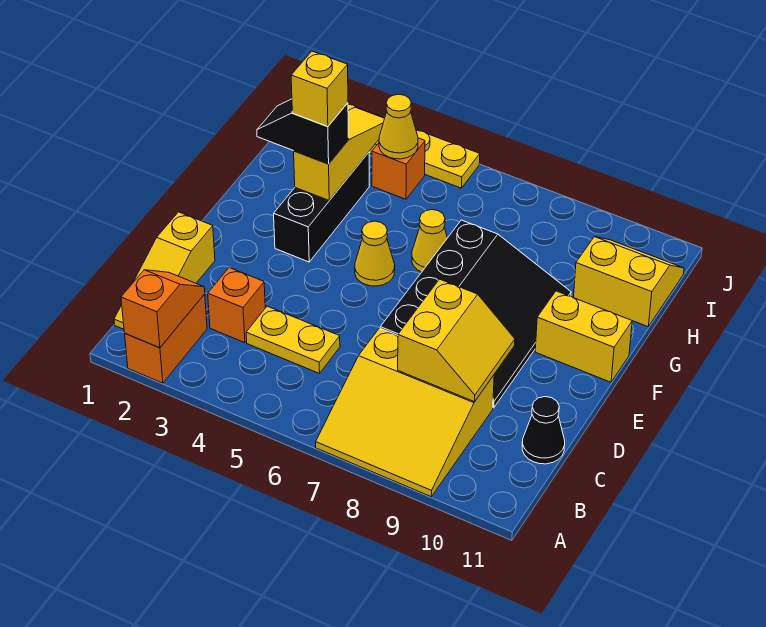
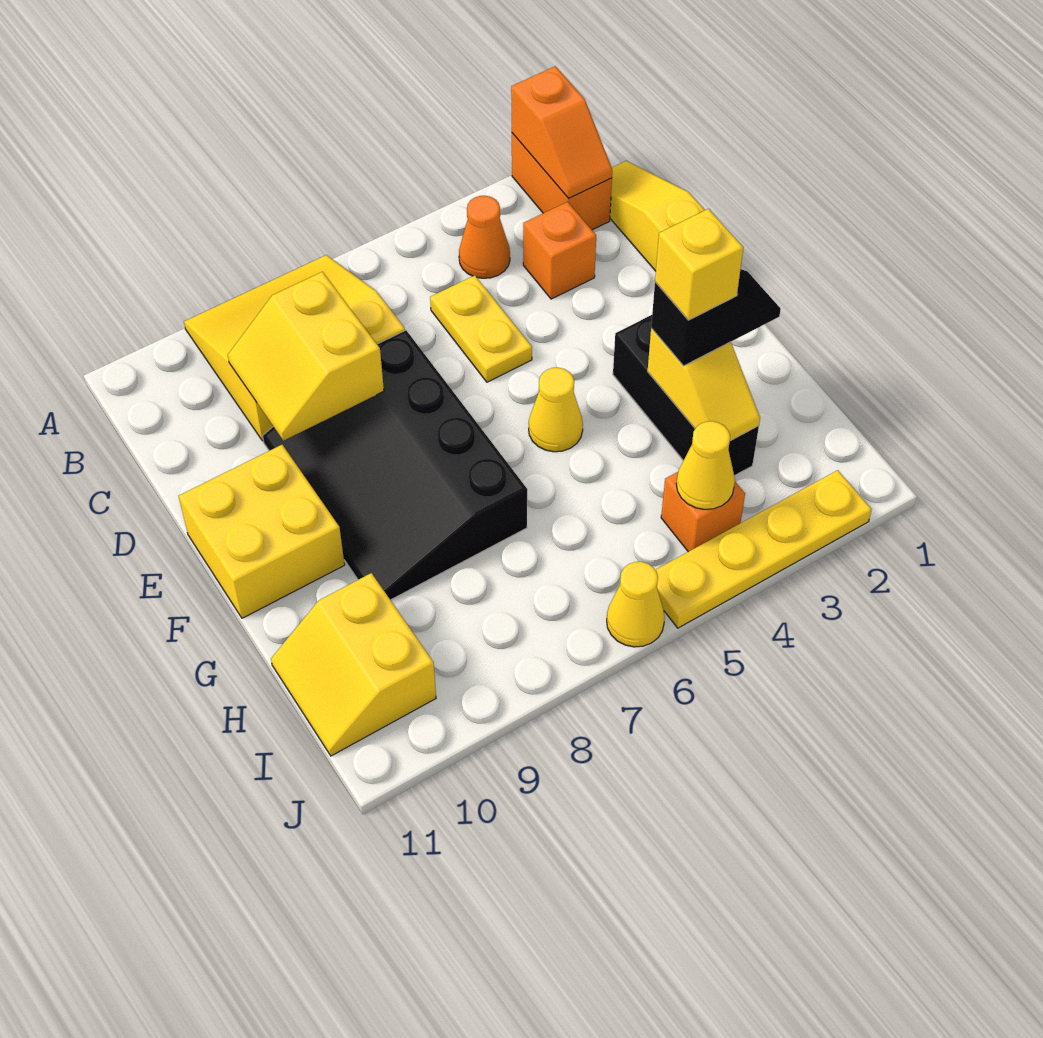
none -> orange cone B4 level 1
yellow plate C4:C5 level 1 -> yellow plate C5:D5 level 1
black cone C11 level 1 -> none
yellow brick F10:F11 level 1 -> yellow brick E10:F11 level 1
yellow slope G3:I3 level 2 top G -> yellow slope G3:H3 level 2 top G
yellow cone G6 level 1 -> yellow cone J6 level 1
yellow slope H10:I11 level 1 top H -> yellow slope H10:I11 level 1 top 10

